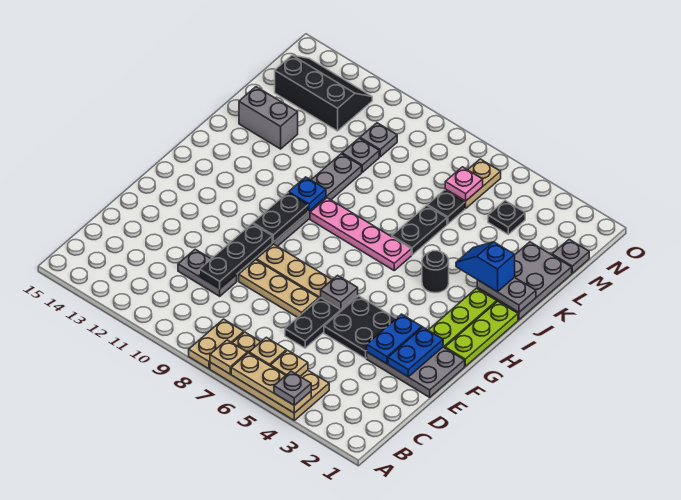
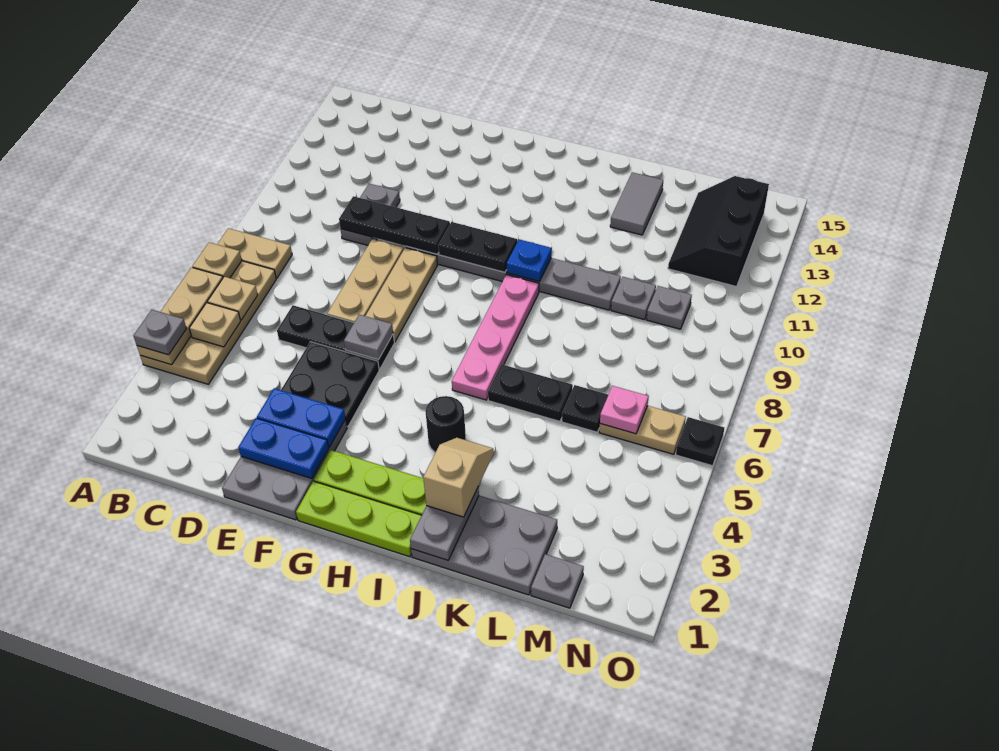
blue slope J2:J3 level 3 top 2 -> tan slope J2:J3 level 3 top 2
grey brick K13:K14 level 1 -> grey tile K13:K14 level 1
black plate M4 level 1 -> black plate O6 level 1
black slope M12:N14 level 1 top M -> black slope M12:N14 level 1 top N

